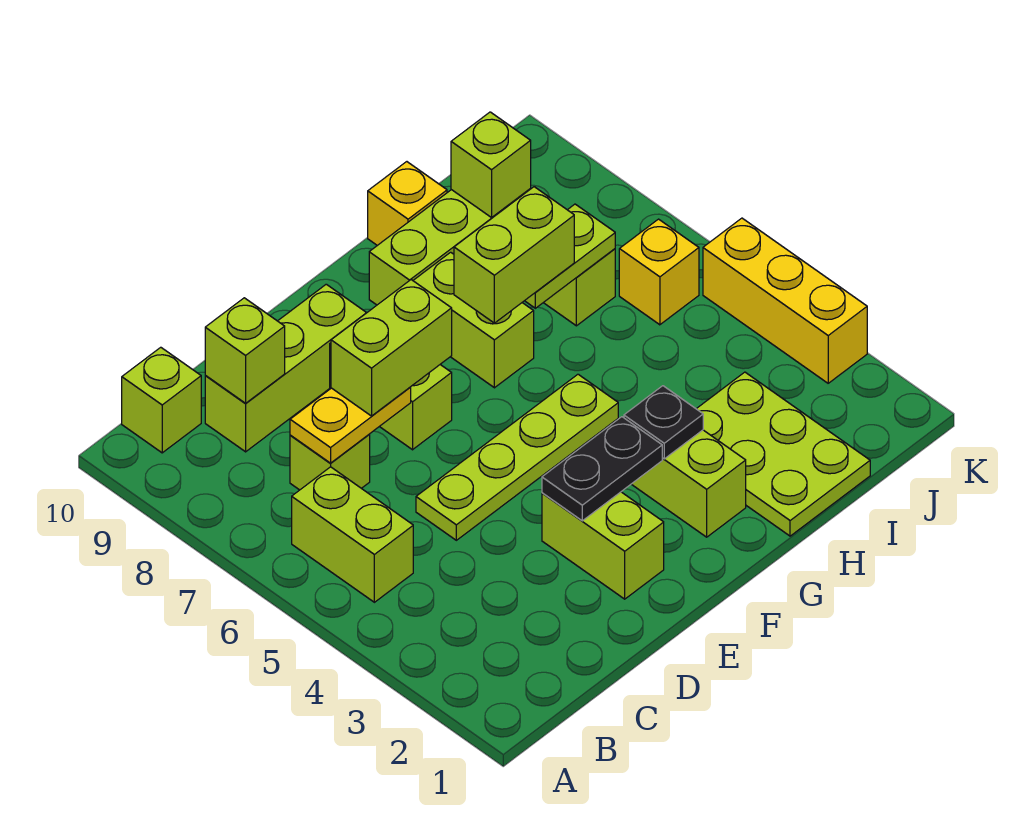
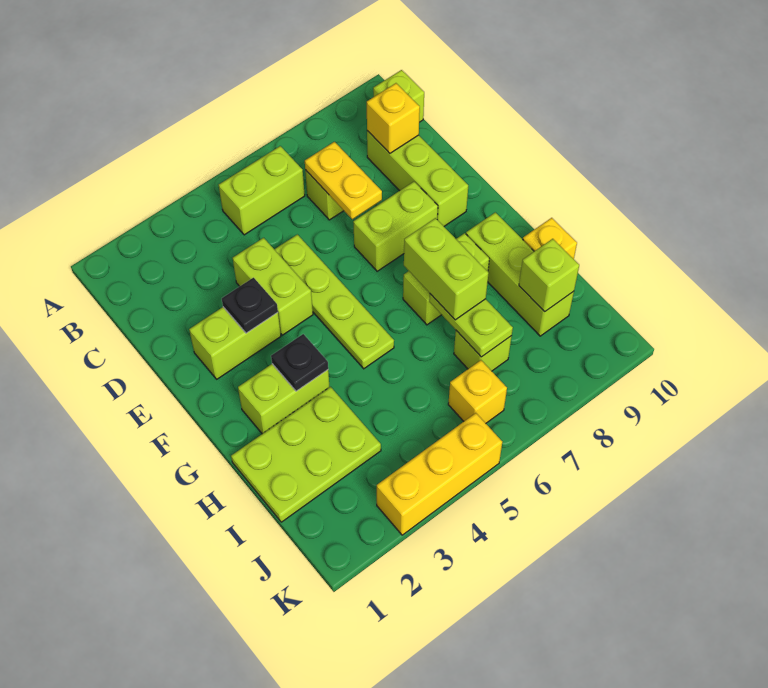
lime brick C9 level 2 -> yellow brick C9 level 2
lime brick D7:E7 level 3 -> lime brick D4:E4 level 1
black plate E3:F3 level 2 -> black plate E3 level 2

